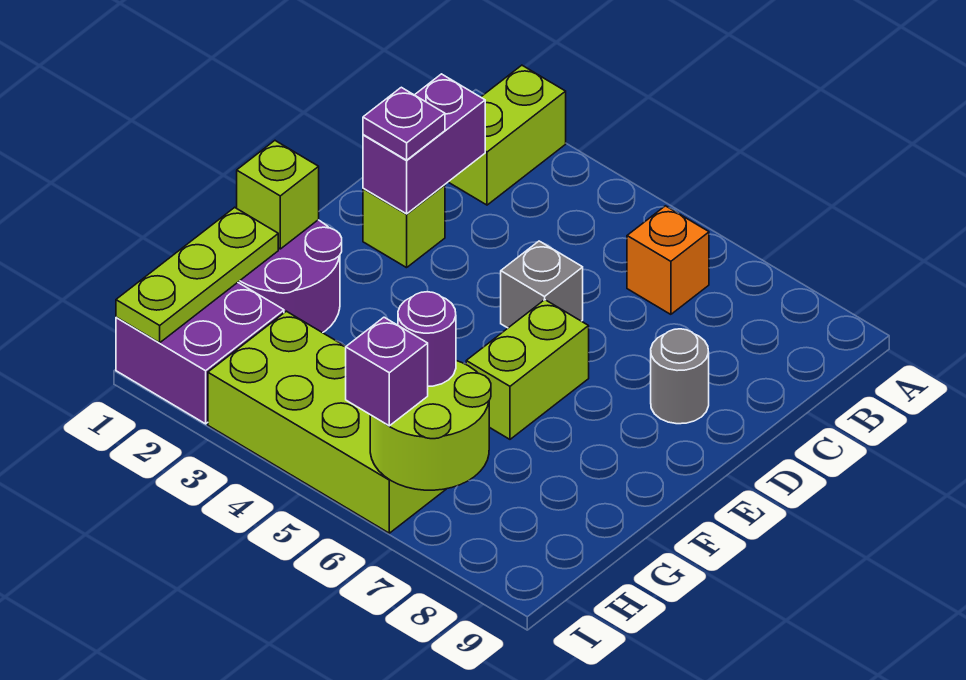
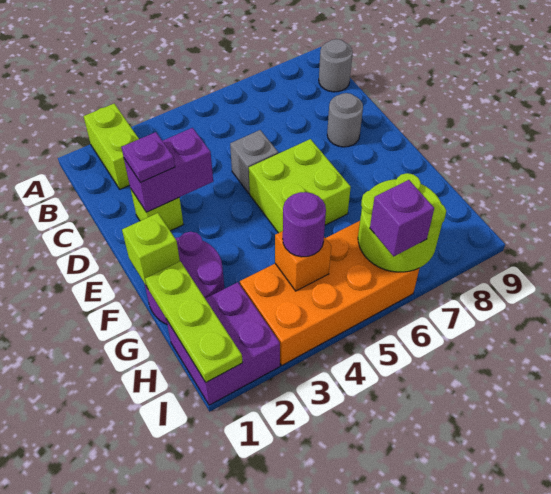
orange brick B6 level 1 -> orange brick H4 level 2
none -> grey round brick B9 level 1
purple brick C2:D2 level 2 -> purple brick D2:D3 level 2
lime brick E6:F6 level 1 -> lime brick E5:F6 level 1
lime brick H3:I6 level 1 -> orange brick H3:I6 level 1
purple round brick H6 level 3 -> purple round brick H4 level 3

